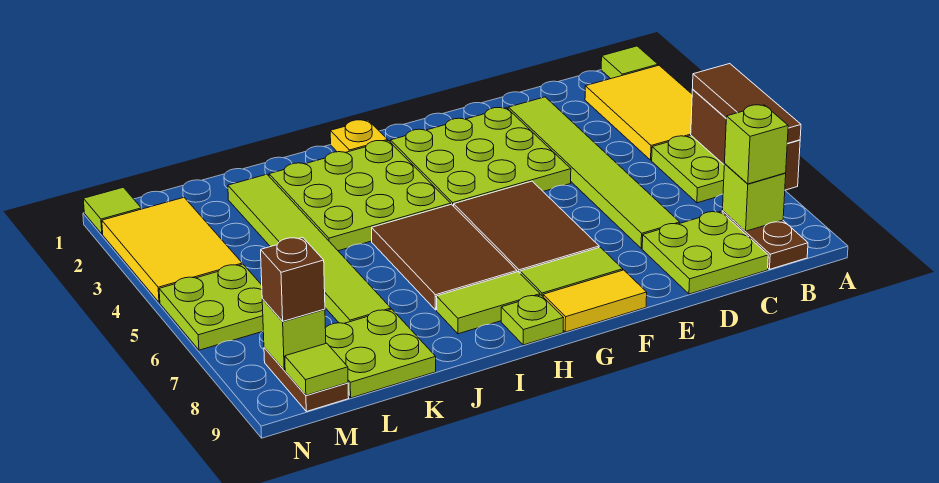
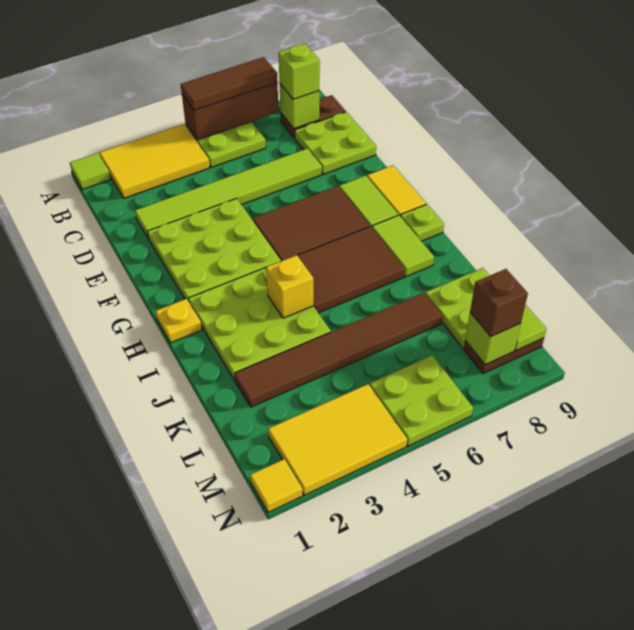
none -> yellow brick I4 level 2
lime tile K2:K7 level 1 -> brown tile K2:K7 level 1
lime tile N1 level 1 -> yellow tile N1 level 1

